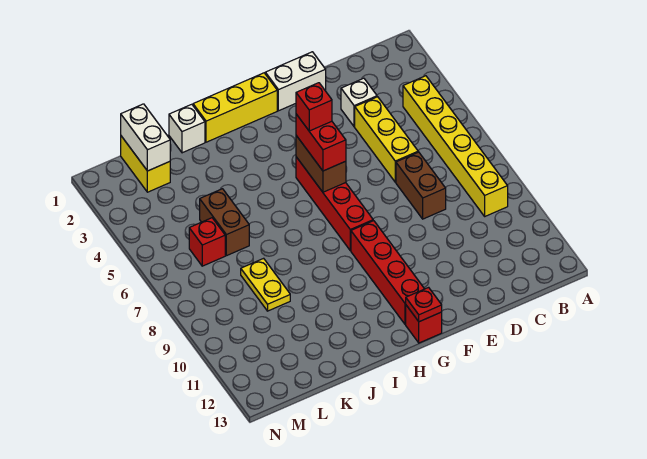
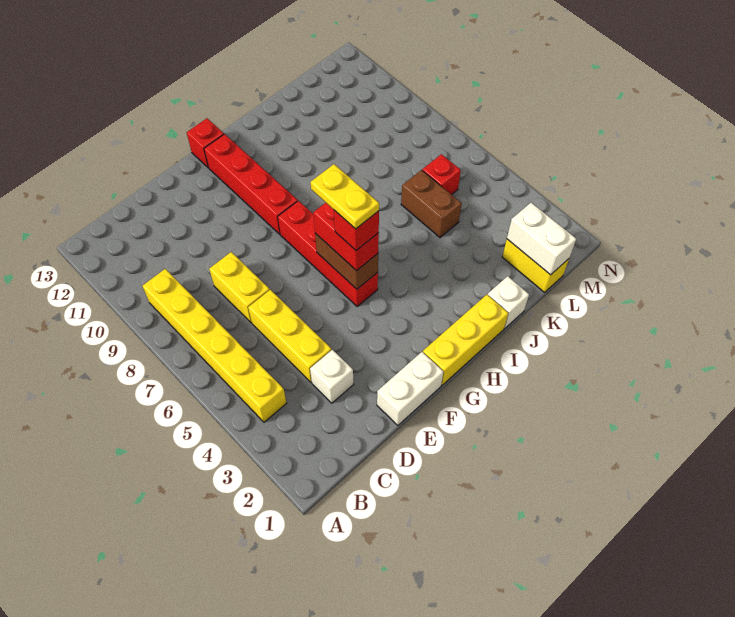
brown brick D7:D8 level 1 -> yellow brick D7:D8 level 1
red plate G13 level 2 -> none
yellow plate K8:K9 level 1 -> yellow plate G5:G6 level 5

